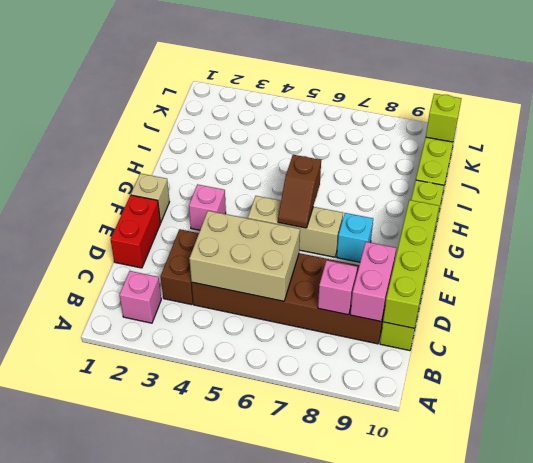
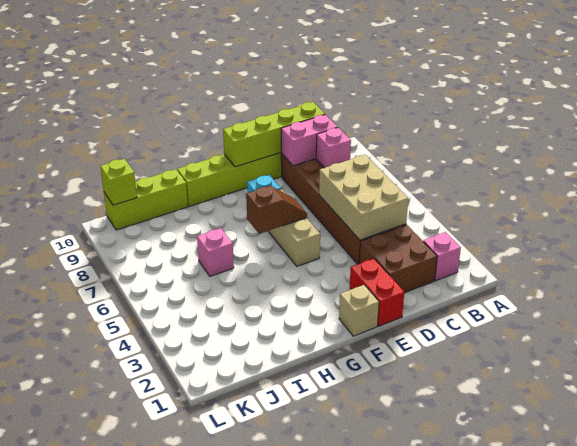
brown brick C3:D3 level 1 -> brown brick C2:D3 level 1
red brick D1:E1 level 1 -> red brick E1:E2 level 1
pink brick F3 level 1 -> pink brick I6 level 1

